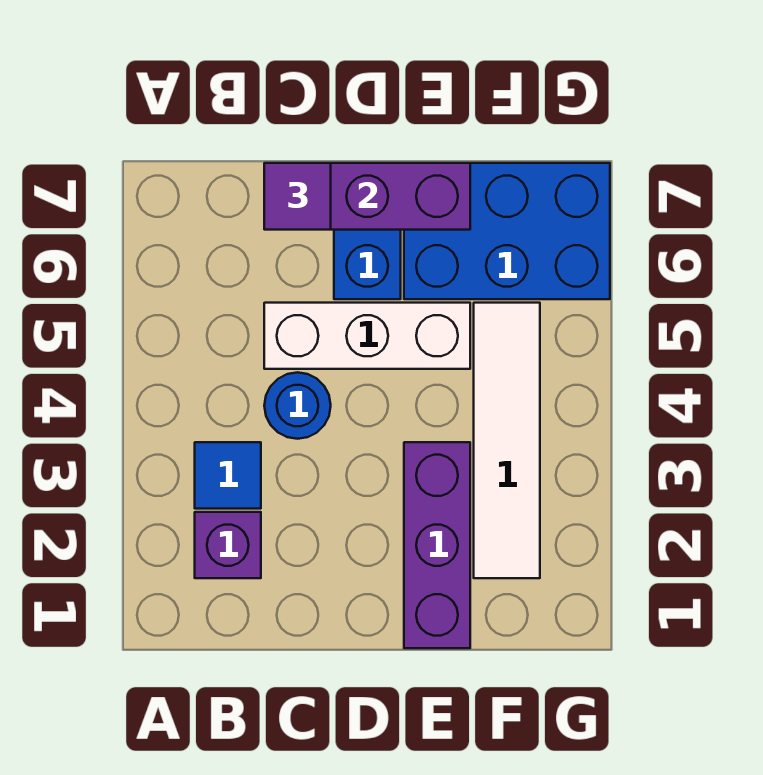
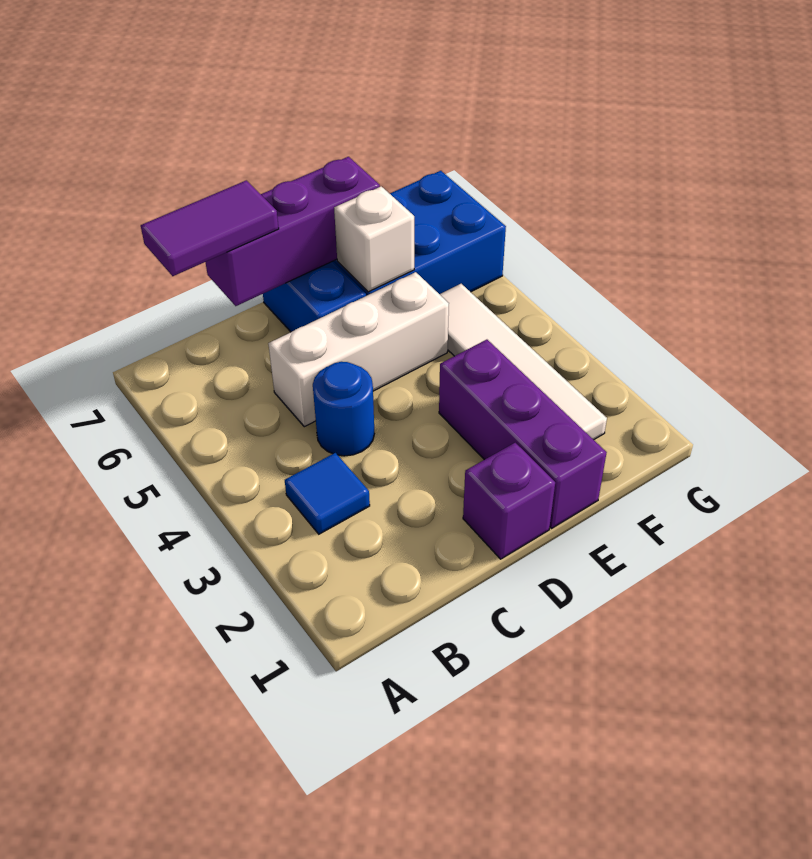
purple brick B2 level 1 -> purple brick D1 level 1
purple tile C7 level 3 -> purple tile B7:C7 level 3
none -> white brick E6 level 2

